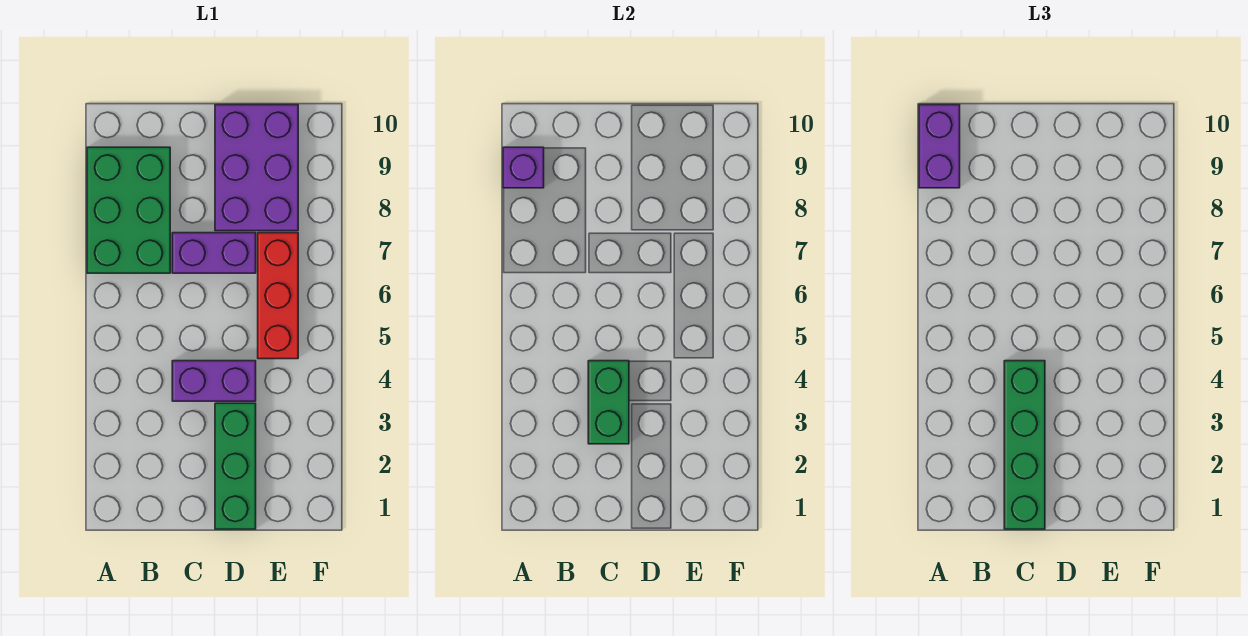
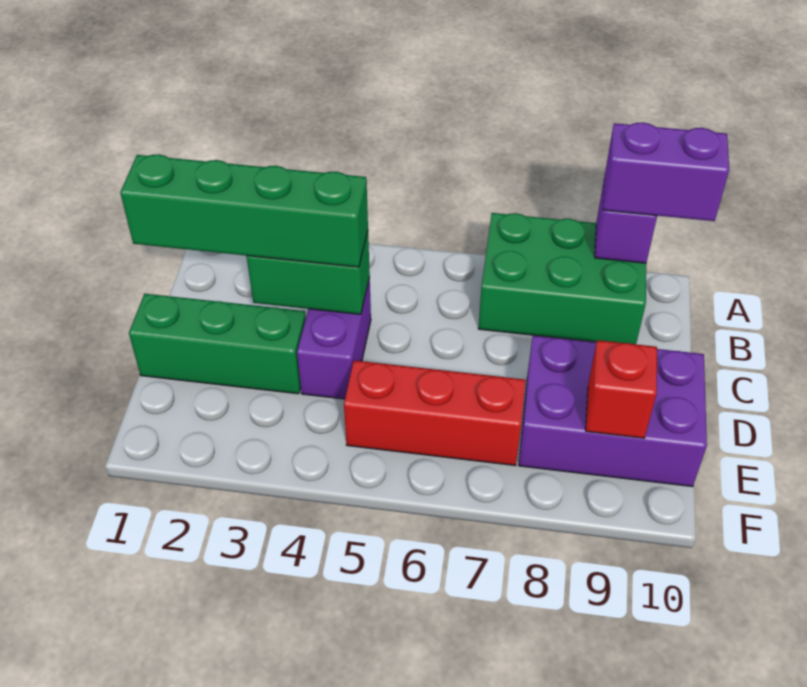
purple brick C7:D7 level 1 -> none
none -> red brick E9 level 2

